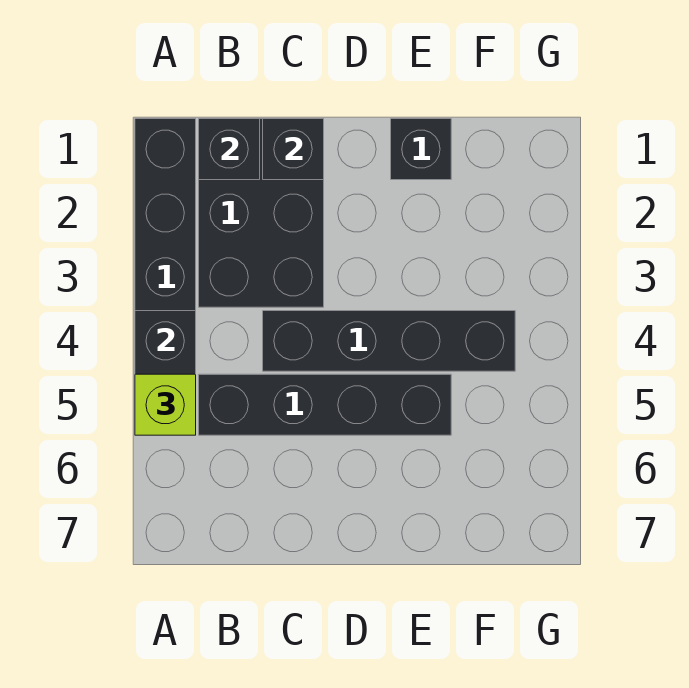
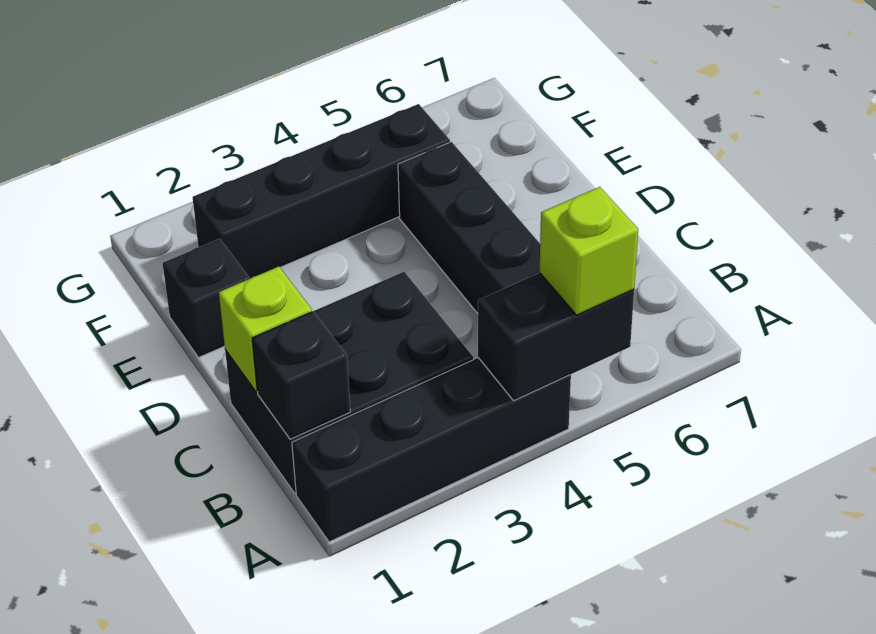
black brick C1 level 2 -> lime brick C1 level 2
black brick C4:F4 level 1 -> black brick F2:F5 level 1

